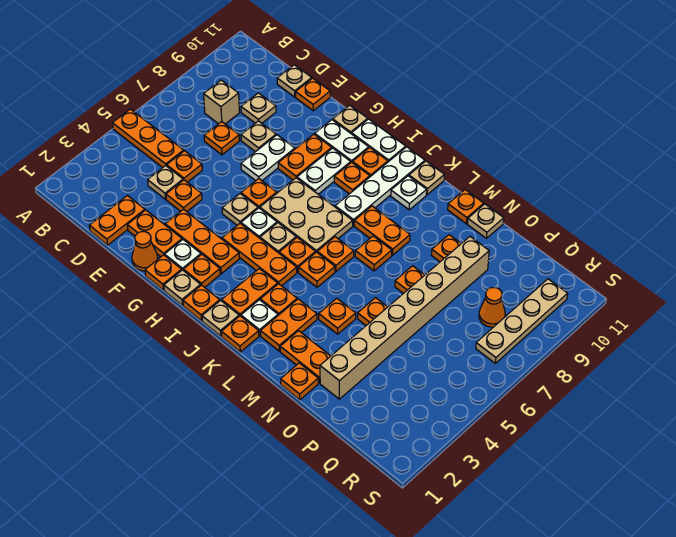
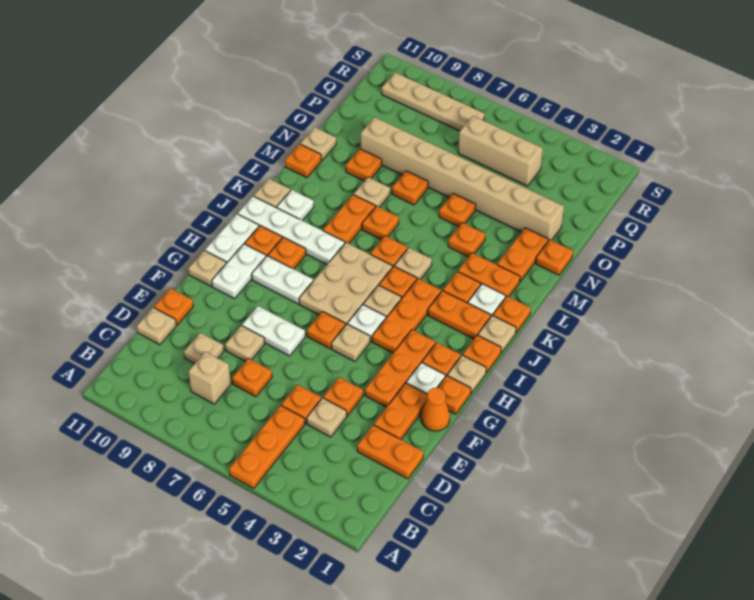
orange plate G8:G9 level 1 -> none
orange plate K5 level 1 -> tan plate K5 level 1
none -> tan plate M8 level 1
none -> tan brick Q4:Q6 level 1
orange cone Q8 level 1 -> none

